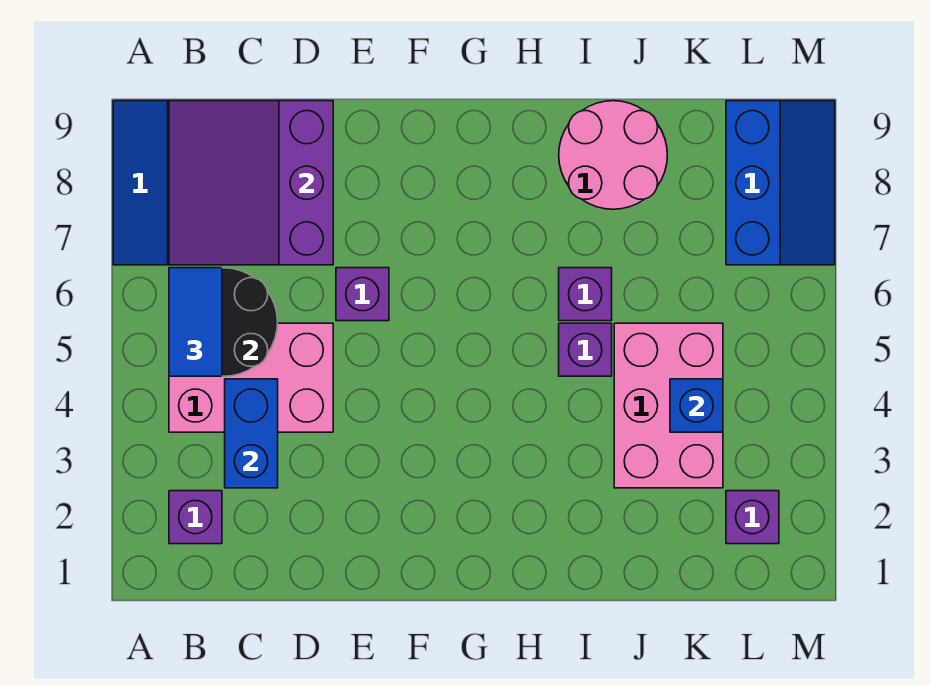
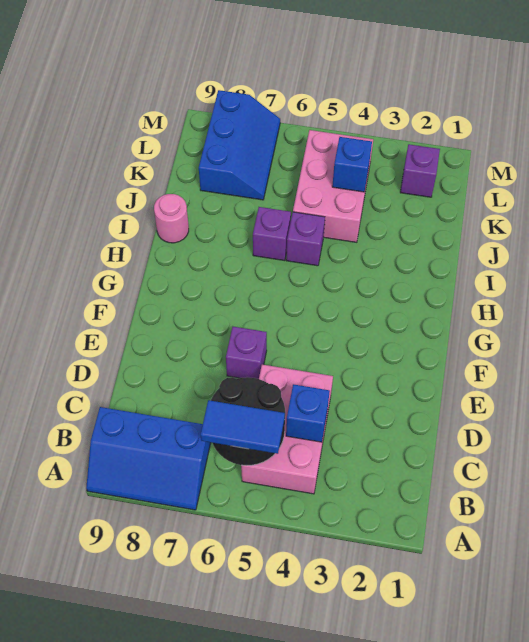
purple brick B2 level 1 -> none
purple slope B7:D9 level 2 top D -> none
blue brick C3:C4 level 2 -> blue brick C4 level 2
pink round brick I8:J9 level 1 -> pink round brick I9 level 1
pink brick J3:K5 level 1 -> pink brick J4:L5 level 1
blue slope L7:M9 level 1 top L -> blue slope K7:M8 level 1 top 8

